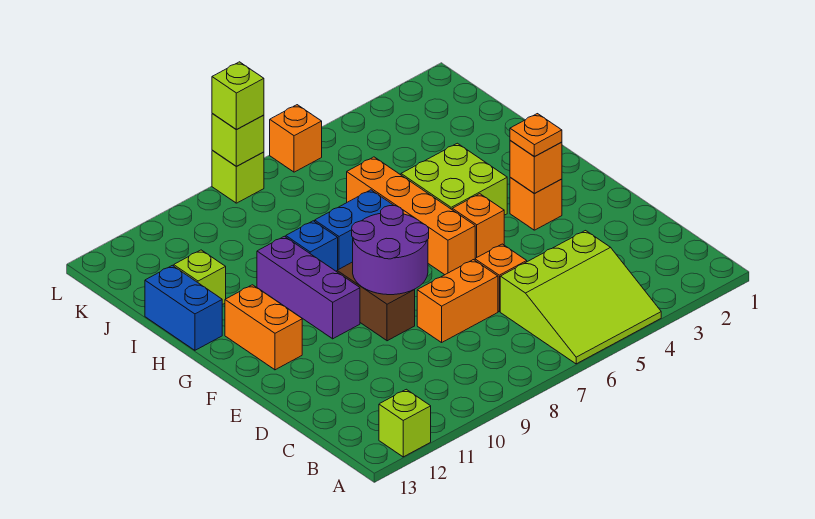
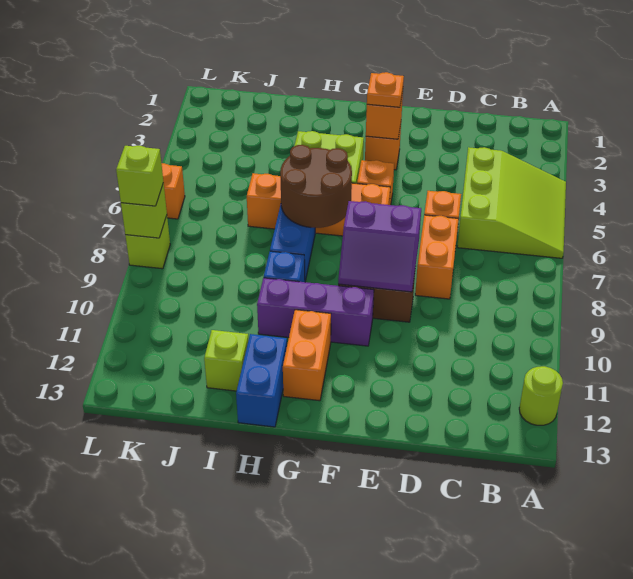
lime brick A12 level 1 -> lime round brick A12 level 1
purple round brick E8:F9 level 2 -> purple slope E8:F9 level 2 top 8
orange brick F12:G12 level 1 -> orange brick G11:G12 level 1
none -> brown round brick G6:H7 level 2
blue brick H13:I13 level 1 -> blue brick H12:H13 level 1

